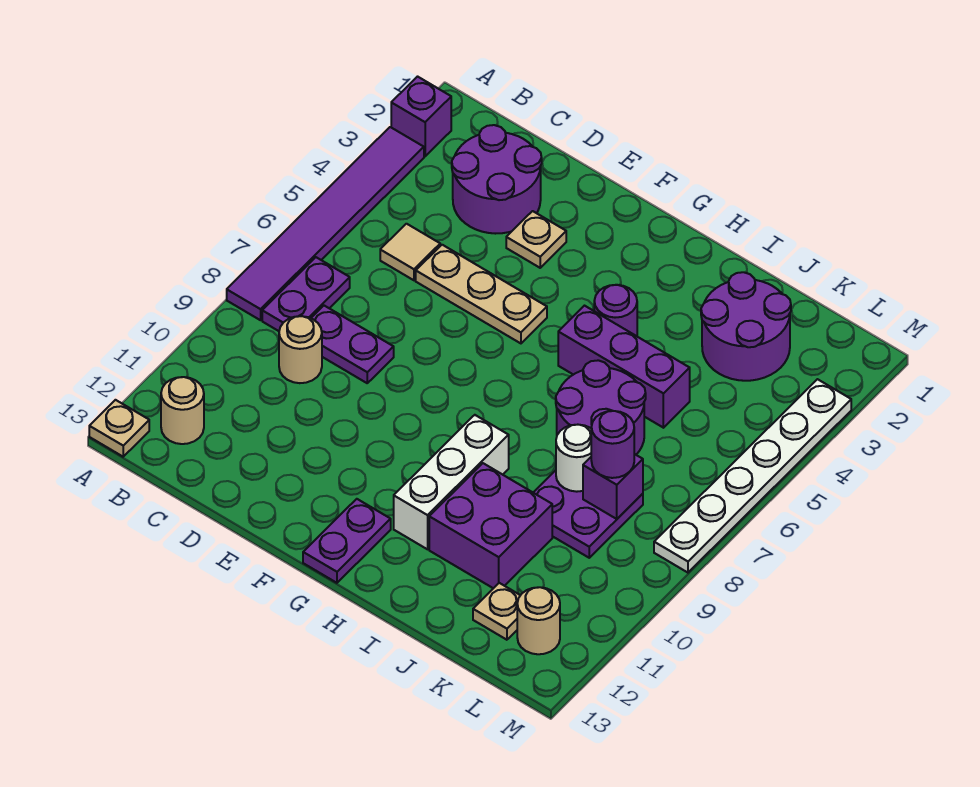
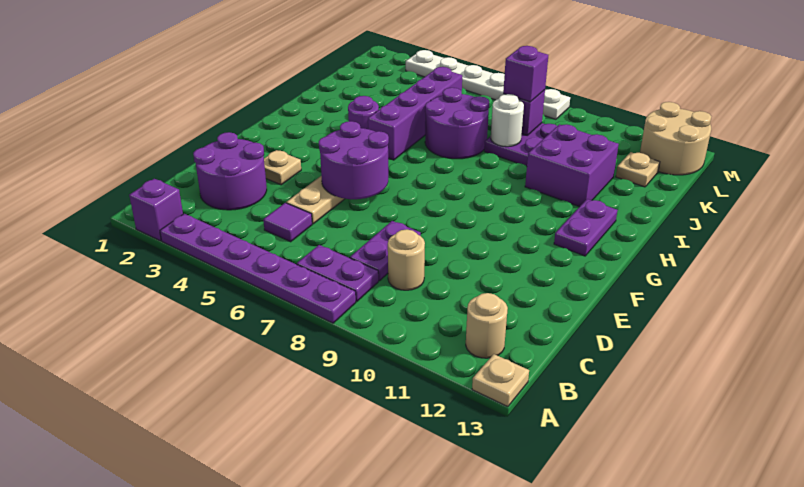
purple tile A3:A8 level 1 -> purple plate A3:A8 level 1
tan tile C5 level 1 -> purple tile C5 level 1
purple plate G12:G13 level 1 -> purple plate G12:H12 level 1
purple brick H5:J5 level 1 -> purple brick H5:K5 level 1
white brick H9:H11 level 1 -> none
purple round brick J2:K3 level 1 -> purple round brick E5:F6 level 2
purple round brick K8 level 3 -> purple brick K8 level 3
tan round brick L12 level 1 -> tan round brick L12:M13 level 1

